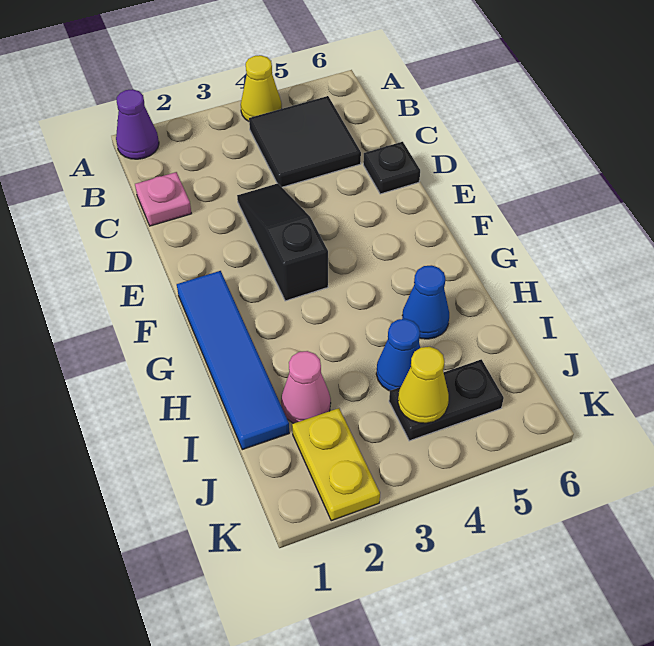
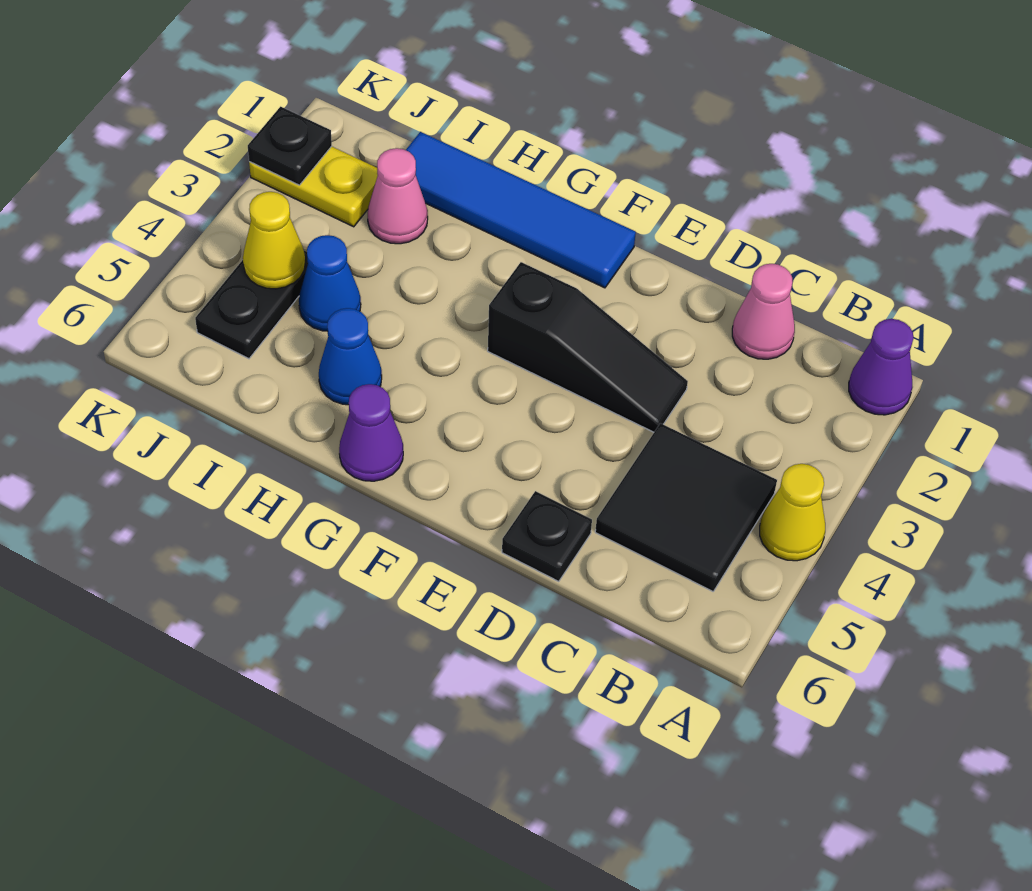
pink plate C1 level 1 -> pink cone C1 level 1
none -> purple cone G6 level 1
none -> black plate K2 level 2

